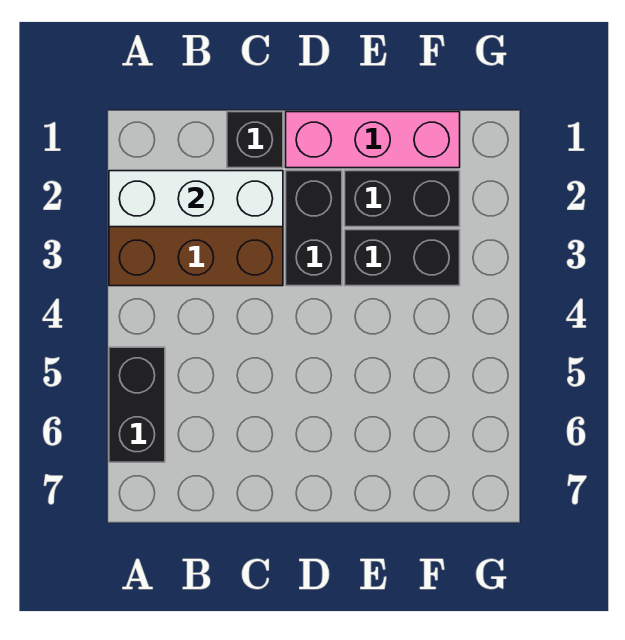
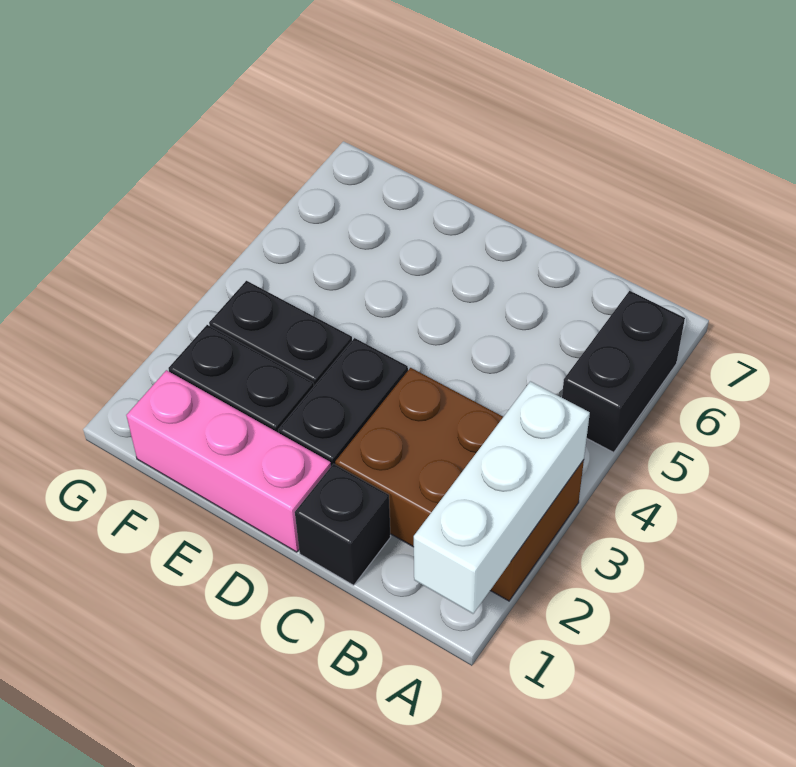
white brick A2:C2 level 2 -> white brick A1:A3 level 2

